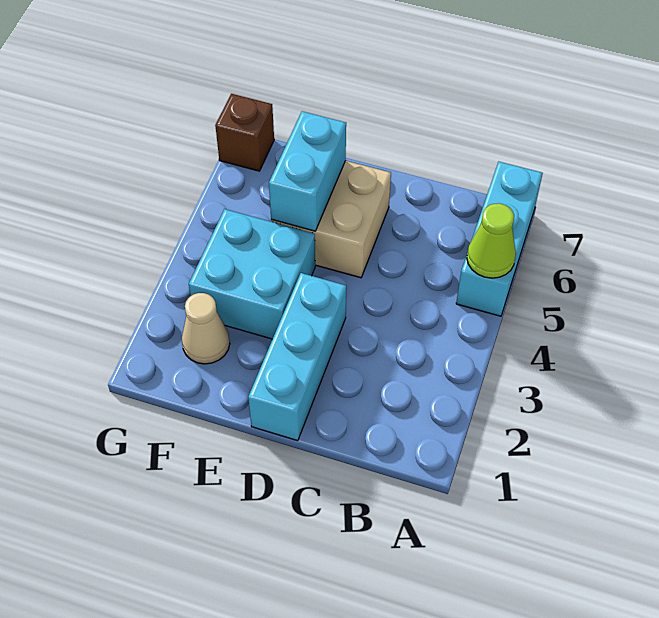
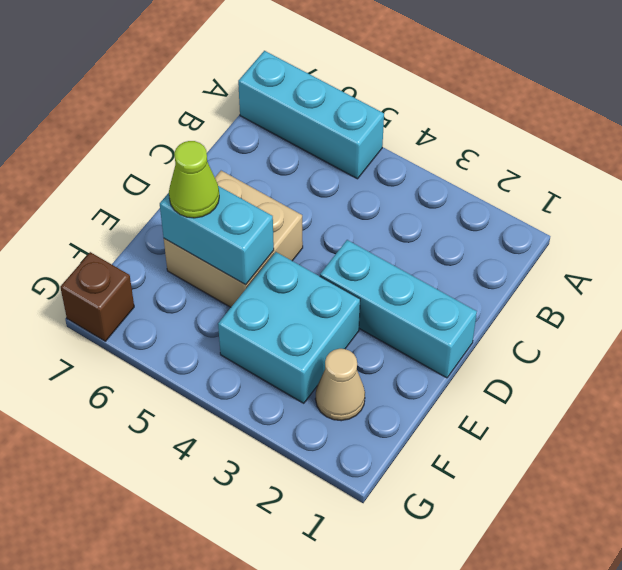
lime cone A5 level 2 -> lime cone E6 level 3

